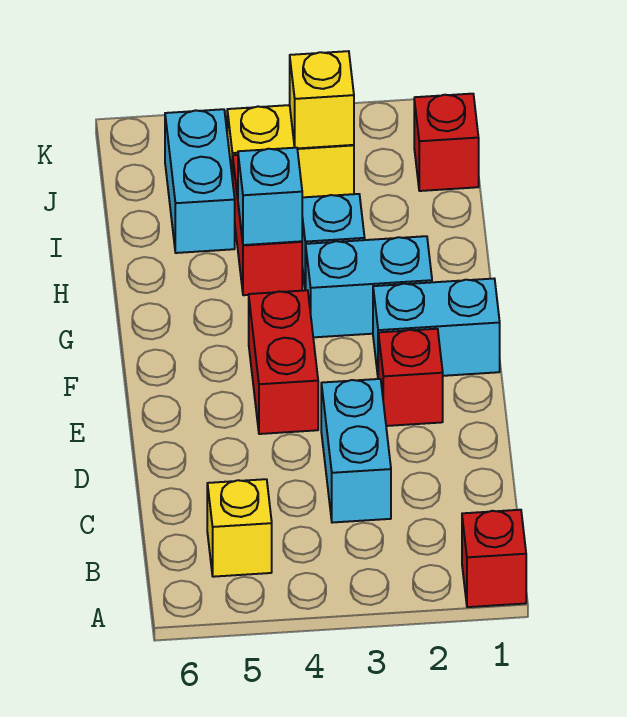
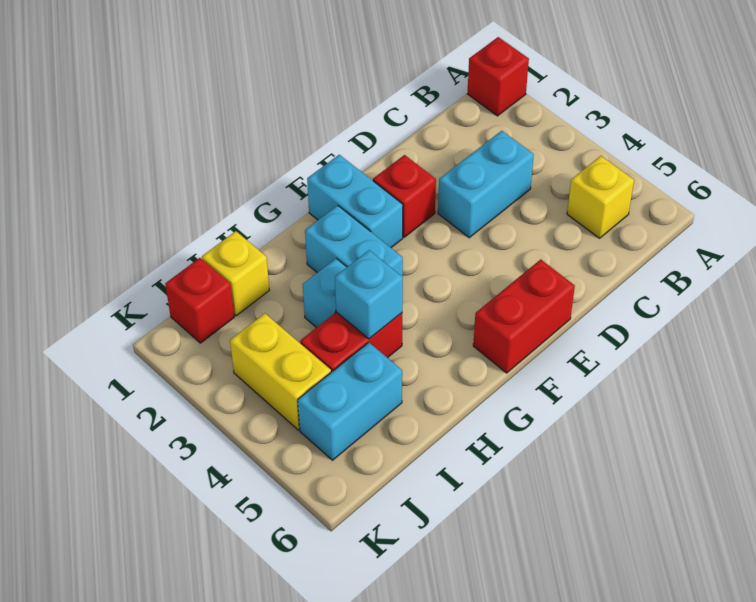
red brick E4:F4 level 1 -> red brick E6:F6 level 1
yellow brick J3 level 2 -> yellow brick I1 level 1

